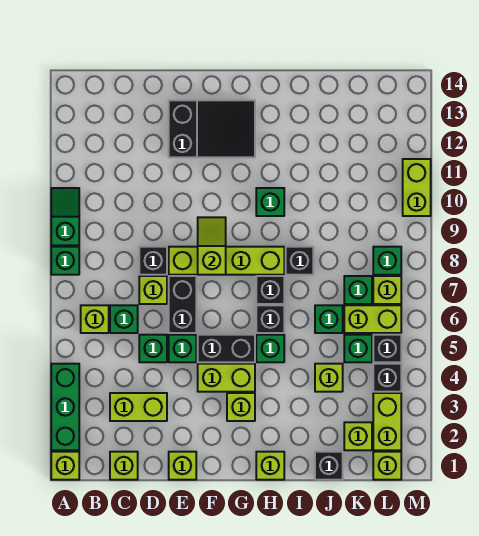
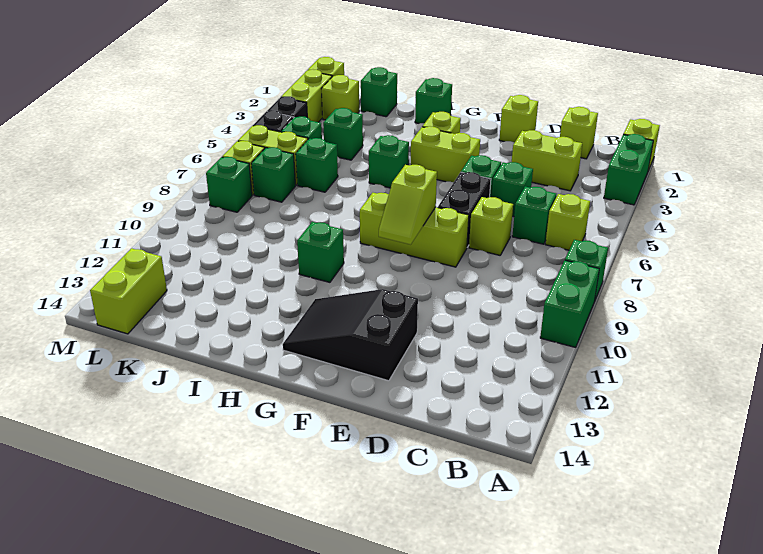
green brick A2:A4 level 1 -> green brick A2:A3 level 1
green slope A9:A10 level 1 top 9 -> green brick A9:A10 level 1
black brick D8 level 1 -> none
lime brick E8:H8 level 1 -> lime brick E8:G8 level 1
black brick F5:G5 level 1 -> none
lime brick H1 level 1 -> green brick H1 level 1
black brick H6 level 1 -> none
black brick H7 level 1 -> none
black brick I8 level 1 -> none
black brick J1 level 1 -> green brick J1 level 1
lime brick J4 level 1 -> green brick J4 level 1
lime brick M10:M11 level 1 -> lime brick L13:L14 level 1

